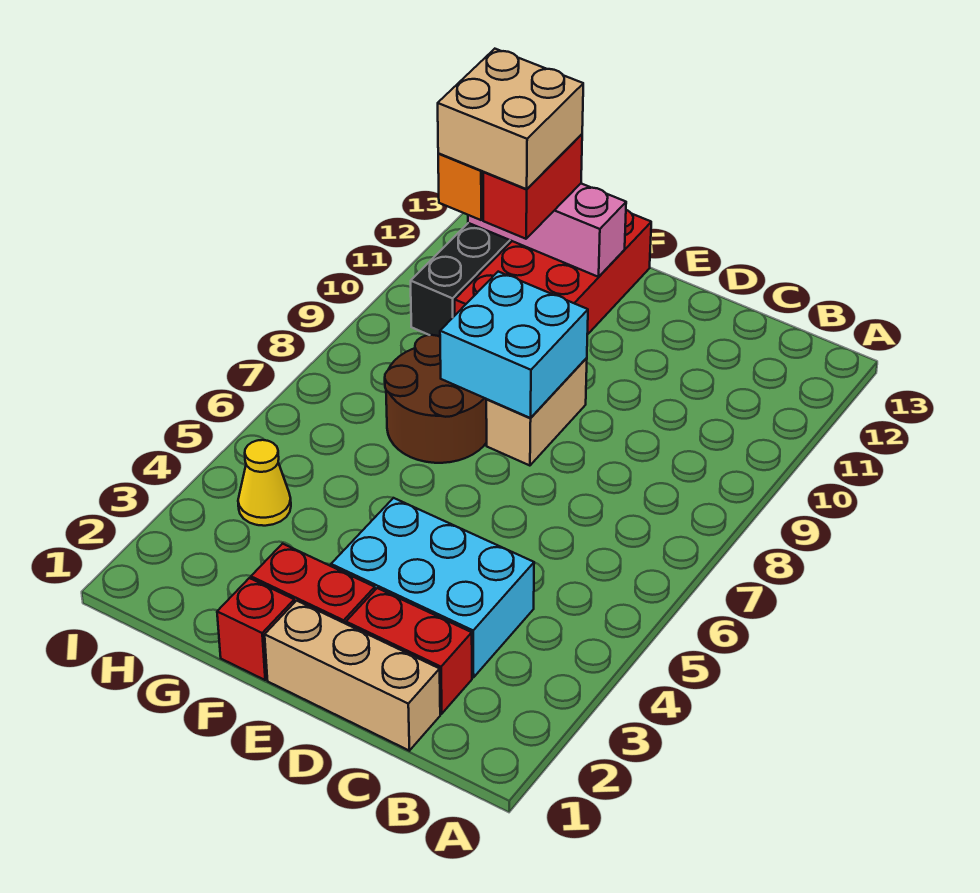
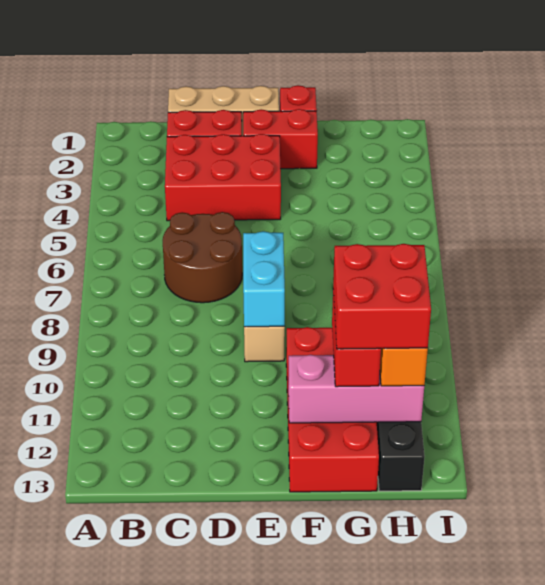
cyan brick C3:E4 level 1 -> red brick C3:E4 level 1
cyan brick E8:F9 level 2 -> cyan brick E8:E9 level 2
brown round brick F7:G8 level 1 -> brown round brick C6:D7 level 1
tan brick G11:H12 level 4 -> red brick G11:H12 level 4
yellow cone H4 level 1 -> none

